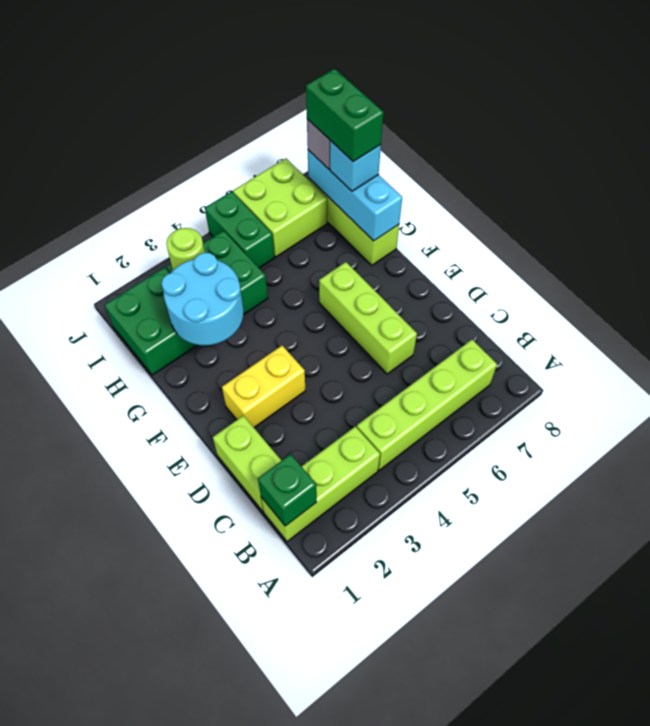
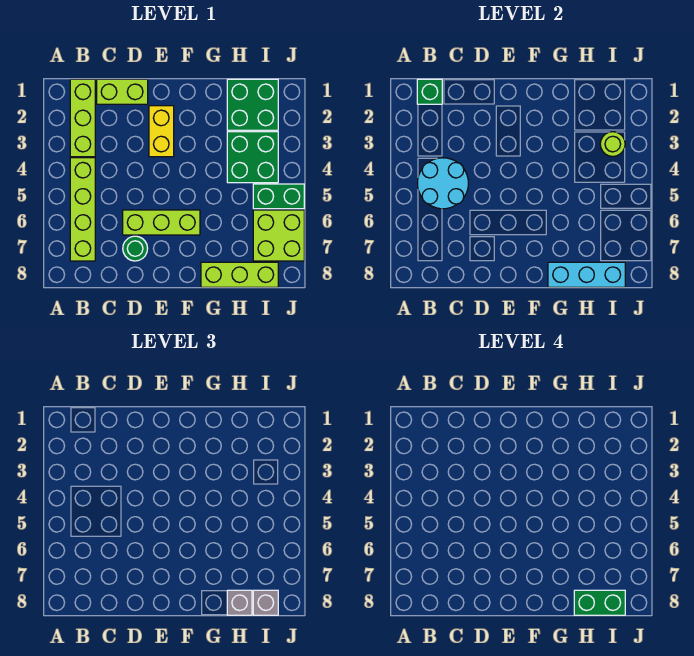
none -> green round brick D7 level 1
cyan round brick G2:H3 level 2 -> cyan round brick B4:C5 level 2
cyan brick H8 level 3 -> grey brick H8 level 3

